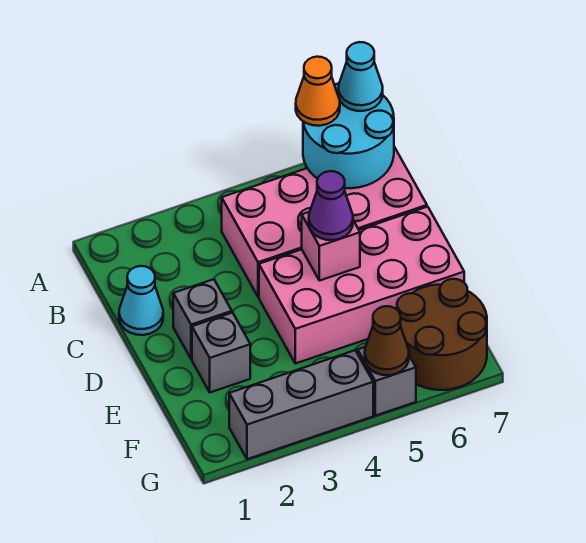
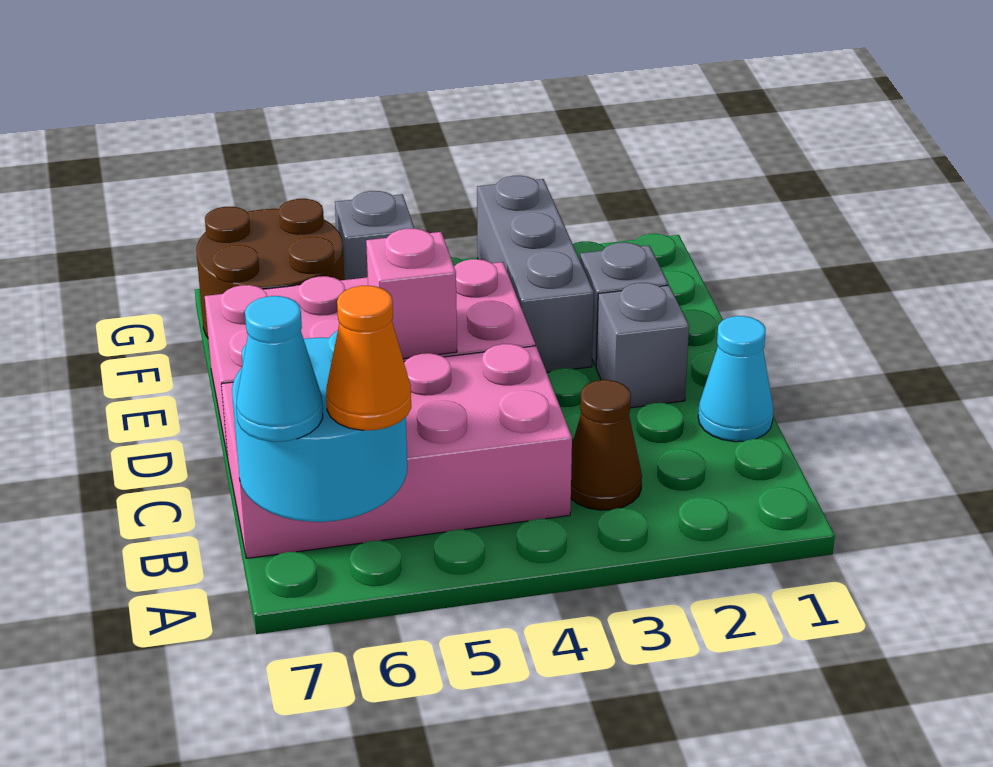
purple cone D5 level 3 -> none
grey brick G2:G4 level 1 -> grey brick E3:G3 level 1
brown cone G5 level 2 -> brown cone B3 level 1

